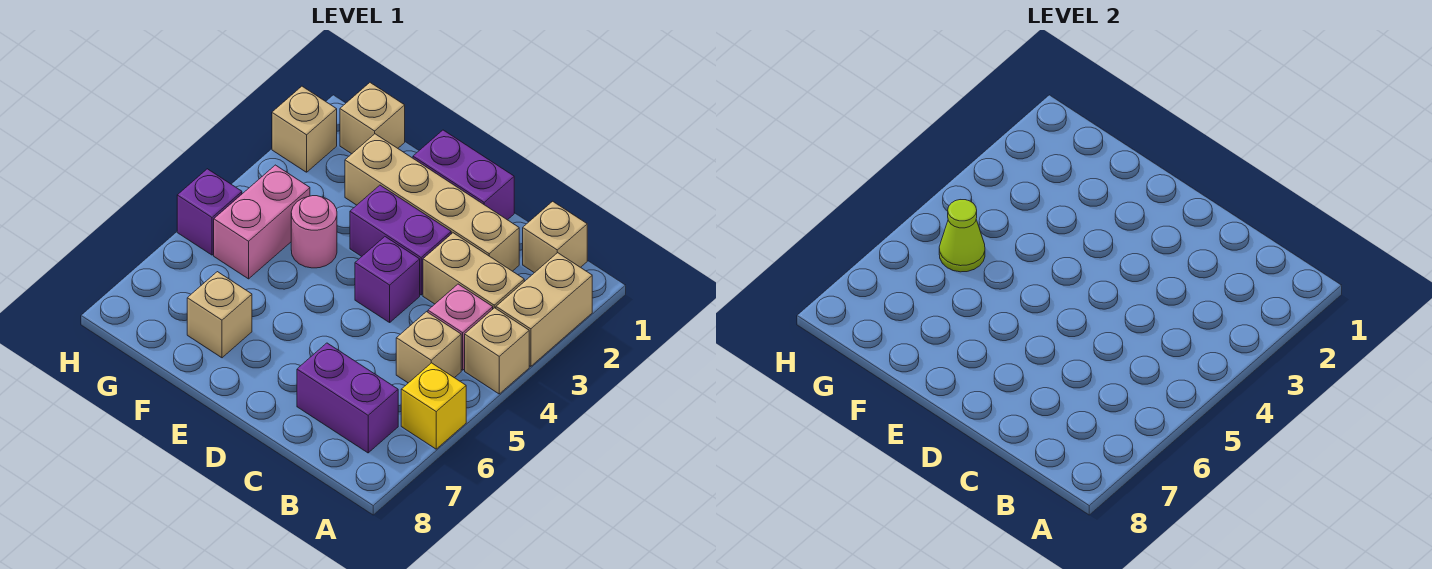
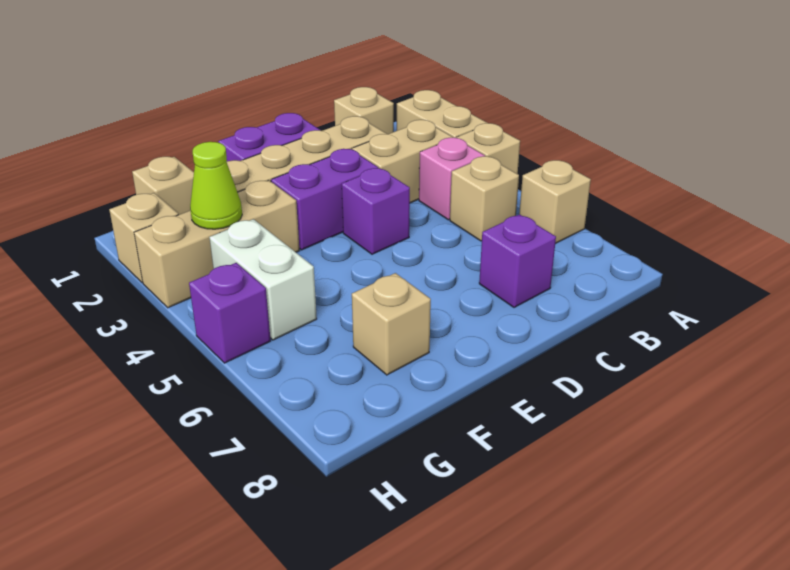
yellow brick A6 level 1 -> tan brick A6 level 1
purple brick B7:C7 level 1 -> purple brick C7 level 1
none -> tan brick F3:H3 level 1
pink round brick F4 level 1 -> none
pink brick G4:G5 level 1 -> white brick G4:G5 level 1
lime cone G5 level 2 -> lime cone G3 level 2

